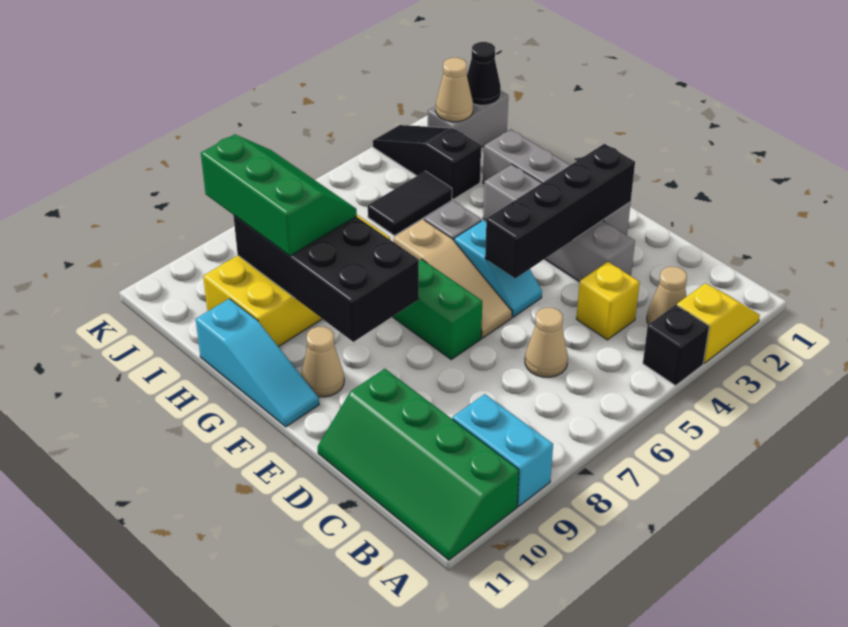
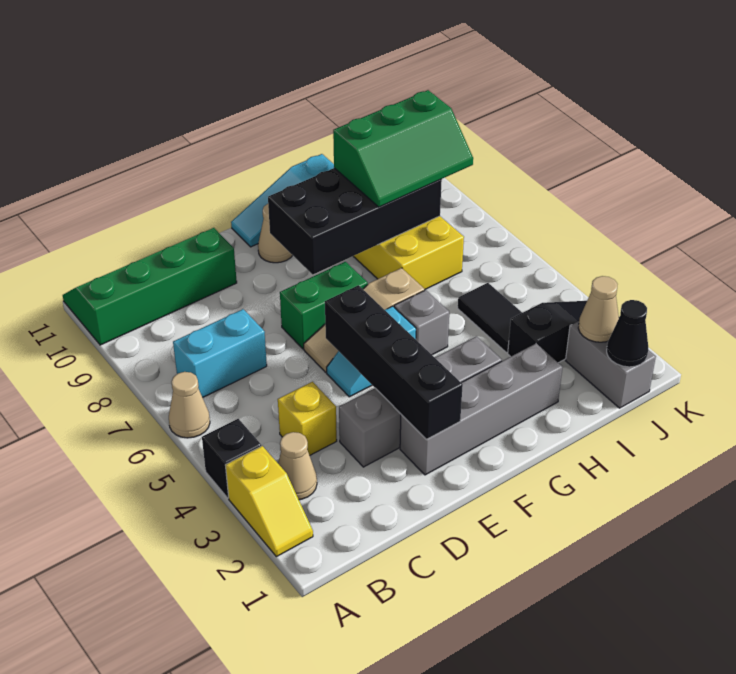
cyan brick A9:B9 level 1 -> cyan brick B7:C7 level 1
tan cone C6 level 1 -> tan cone A6 level 1

